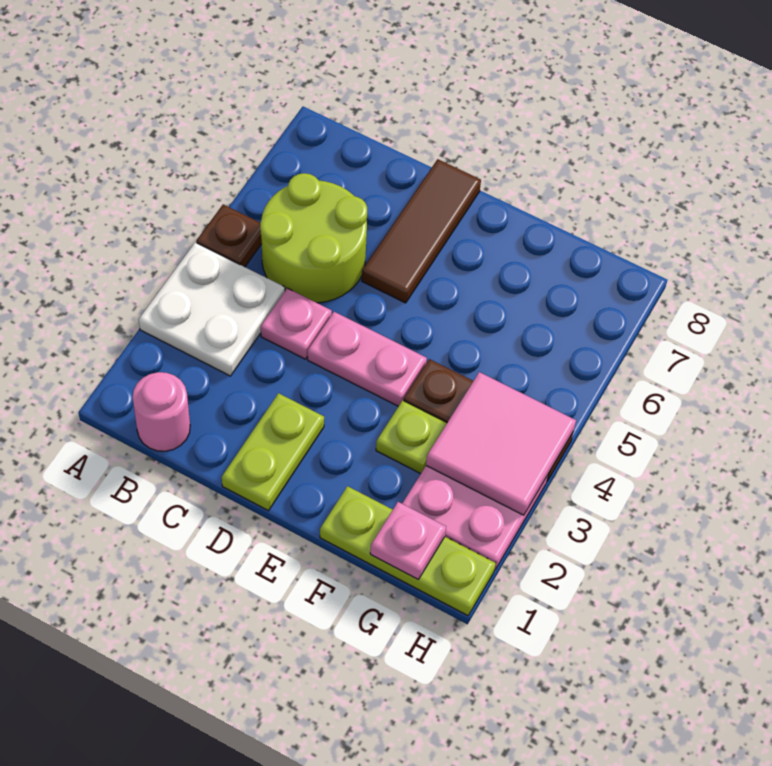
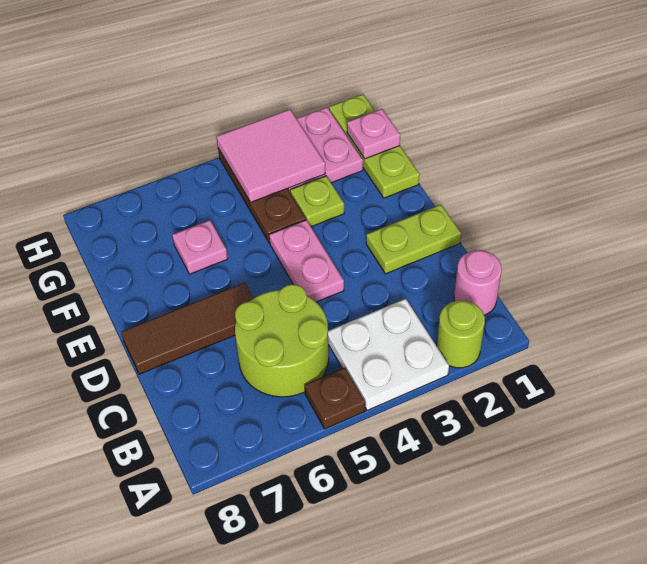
none -> lime round brick A2 level 1
pink plate C4 level 1 -> pink plate F6 level 1

